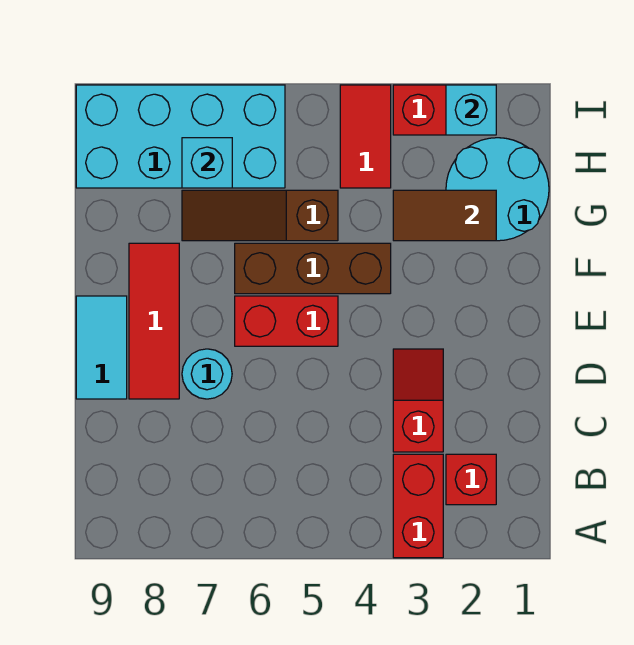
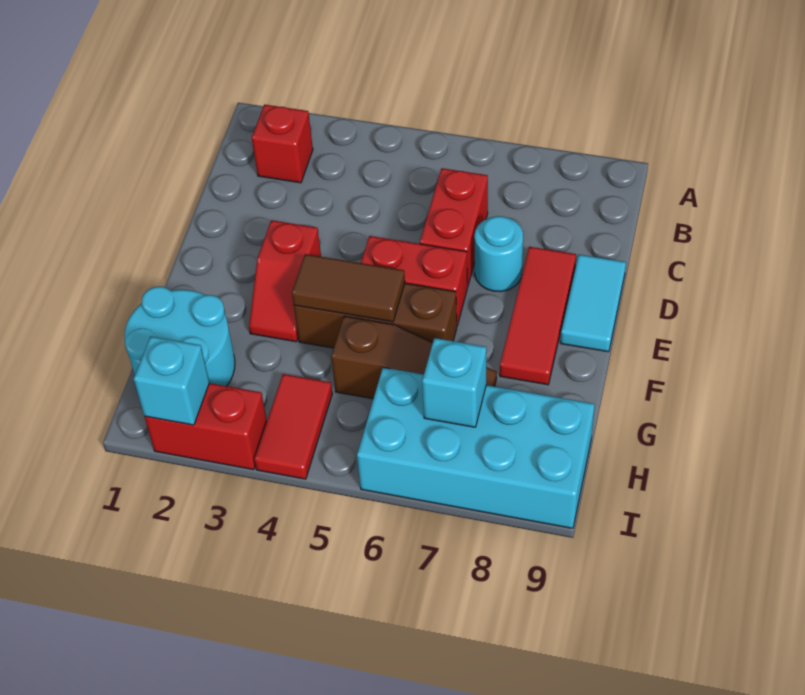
red brick A3:B3 level 1 -> red brick C6:D6 level 1
red slope C3:D3 level 1 top C -> red slope E3:F3 level 1 top E
brown tile G2:G3 level 2 -> brown tile F4:F5 level 2

